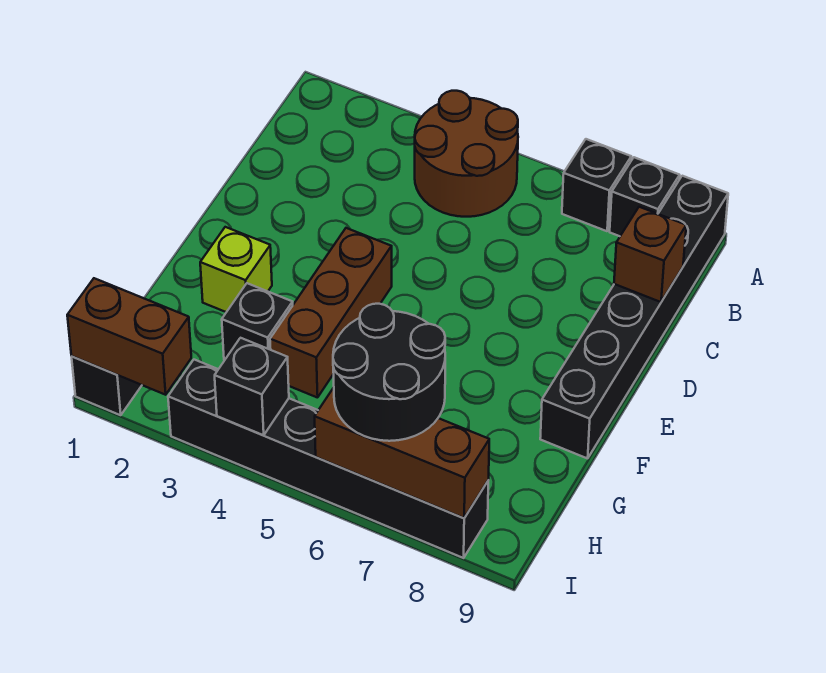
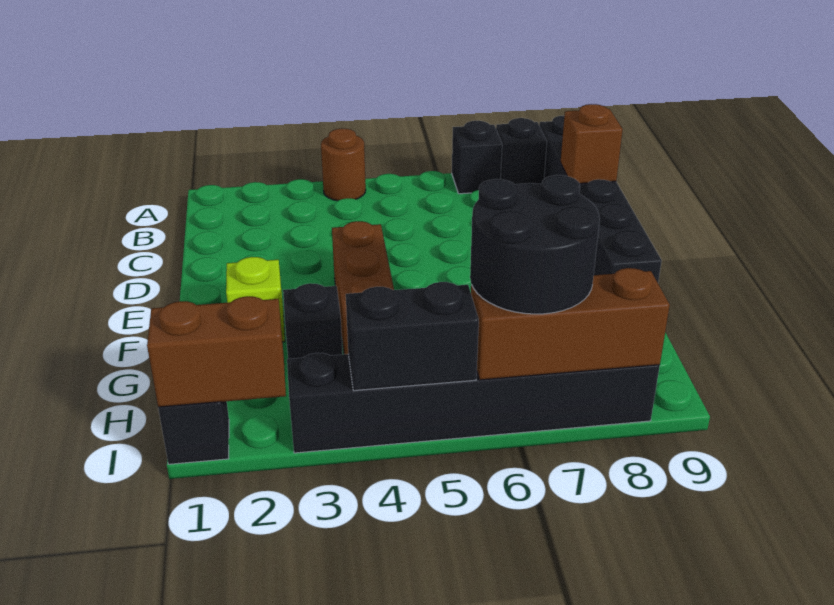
brown round brick A4:B5 level 1 -> brown round brick A4 level 1
black brick I4 level 2 -> black brick I4:I5 level 2

